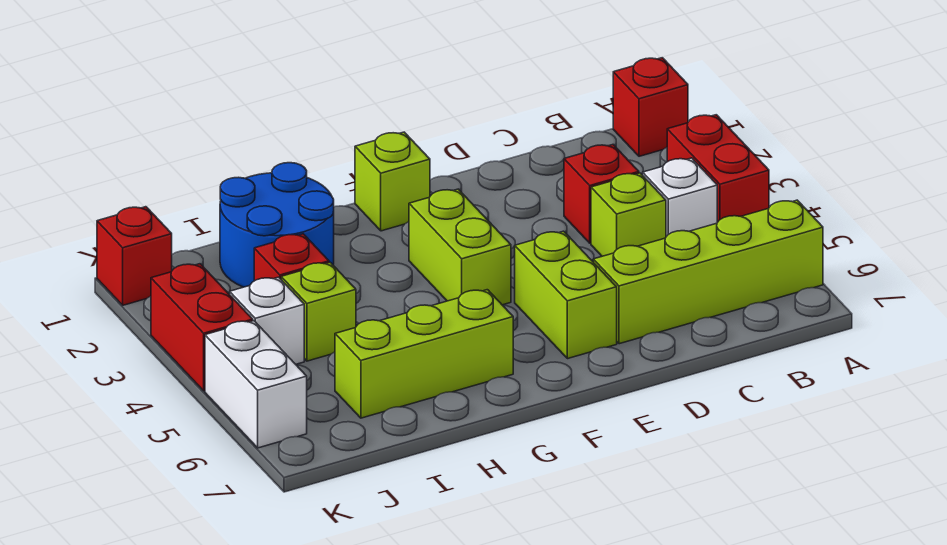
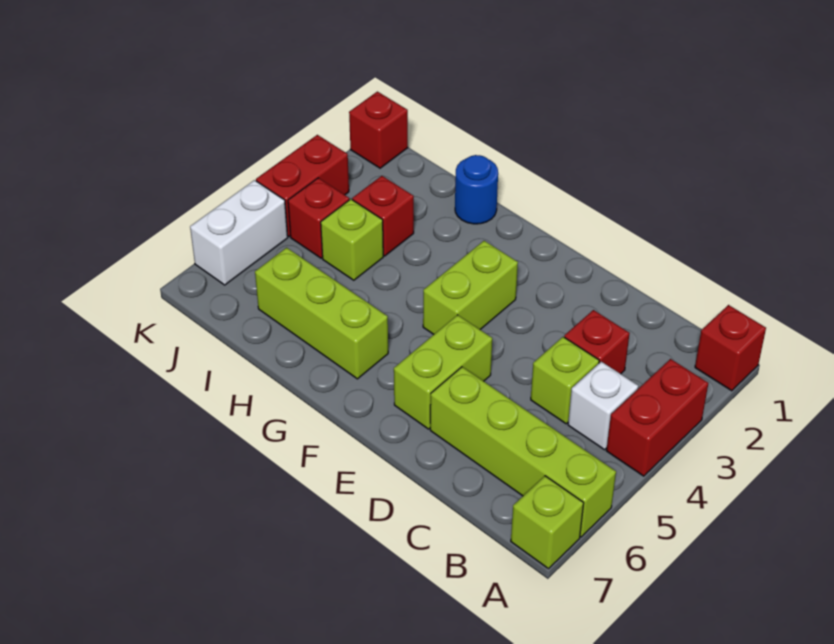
lime brick F1 level 1 -> lime brick A7 level 1
blue round brick H1:I2 level 1 -> blue round brick H1 level 1
white brick J4 level 1 -> red brick J4 level 1

